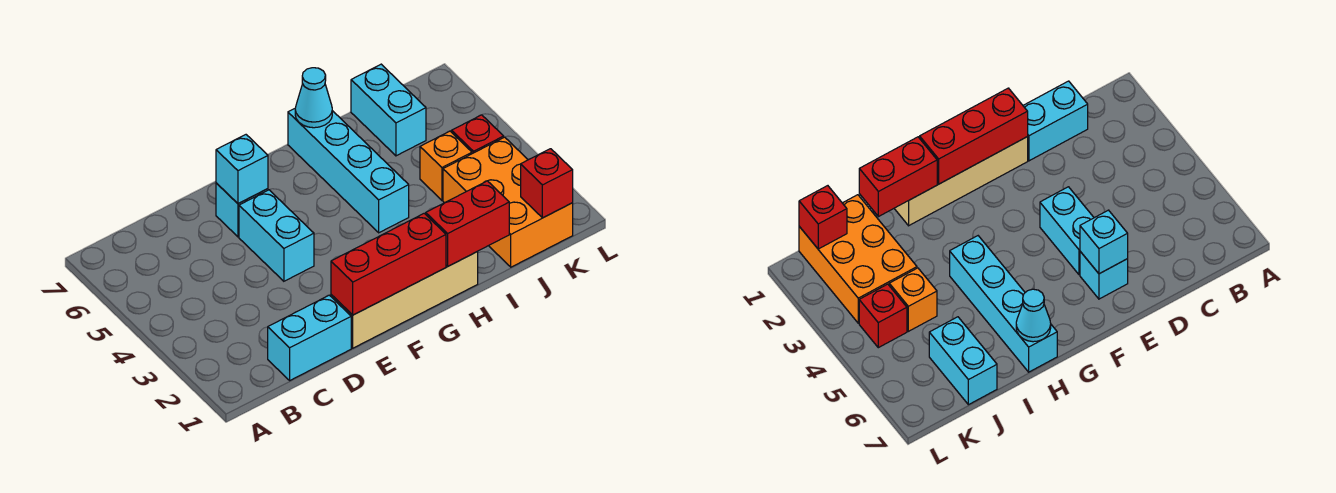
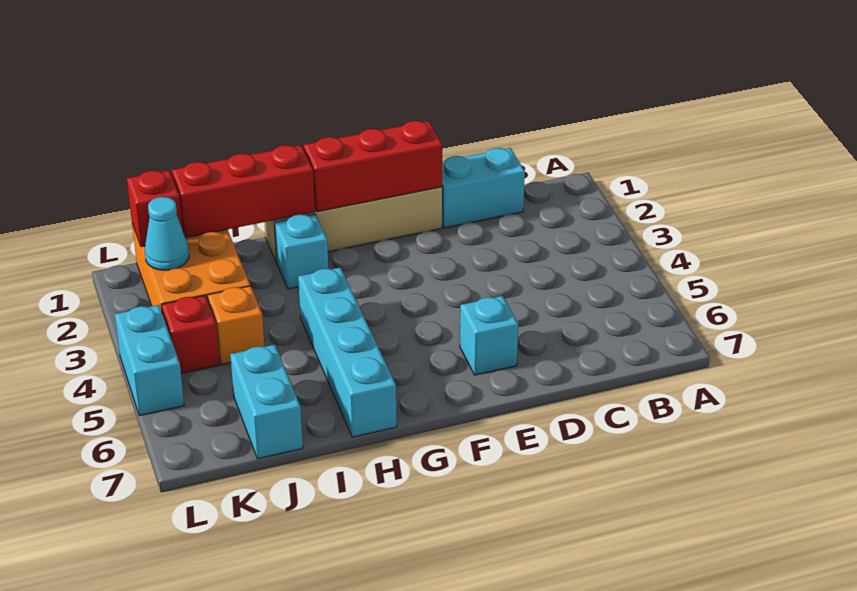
cyan brick E4:E5 level 1 -> cyan brick L4:L5 level 1
cyan brick E6 level 2 -> cyan brick H2 level 1
red brick H1:I1 level 2 -> red brick H1:J1 level 2
cyan cone H7 level 2 -> cyan cone K2 level 2

